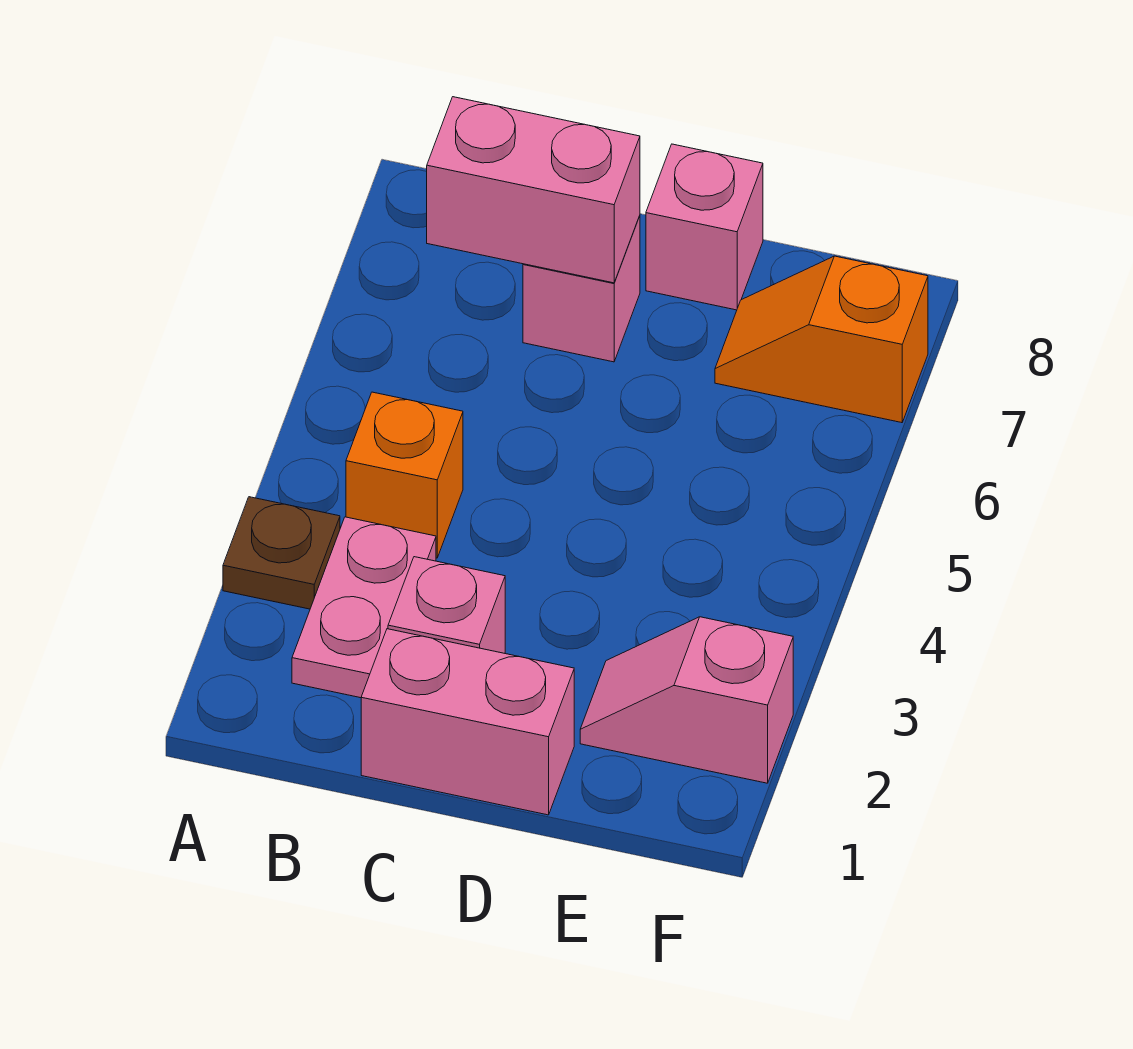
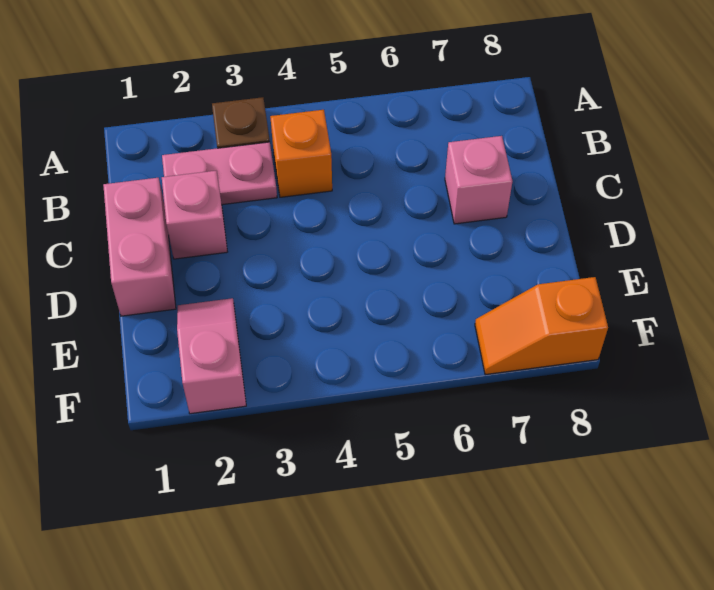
pink brick B7:C7 level 2 -> none
pink brick D8 level 1 -> none
orange slope E7:F7 level 1 top F -> orange slope F7:F8 level 1 top 8

